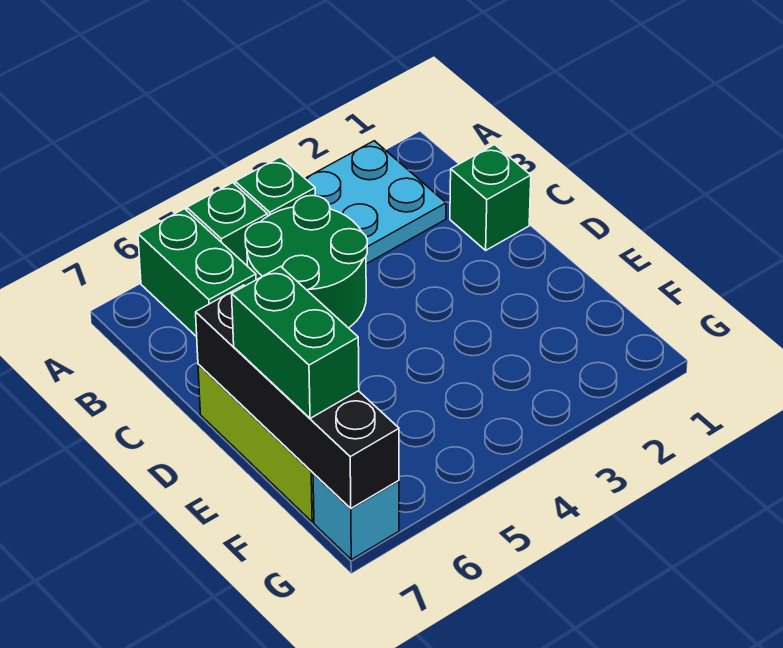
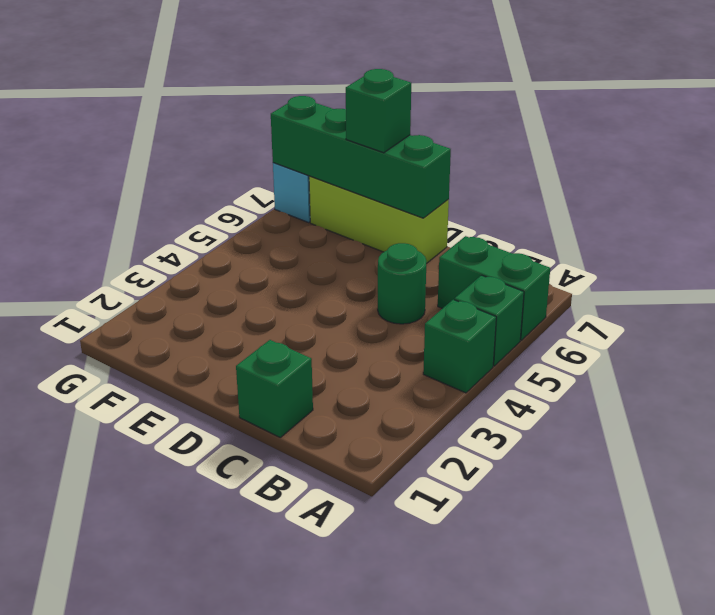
cyan plate A2:B3 level 1 -> none
green round brick B4:C5 level 1 -> green round brick C5 level 1
black brick D7:G7 level 2 -> green brick D7:G7 level 2
green brick E7:F7 level 3 -> green brick E7 level 3

